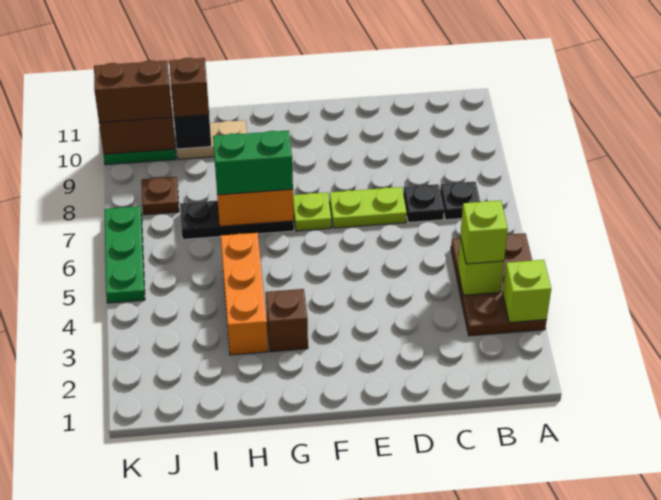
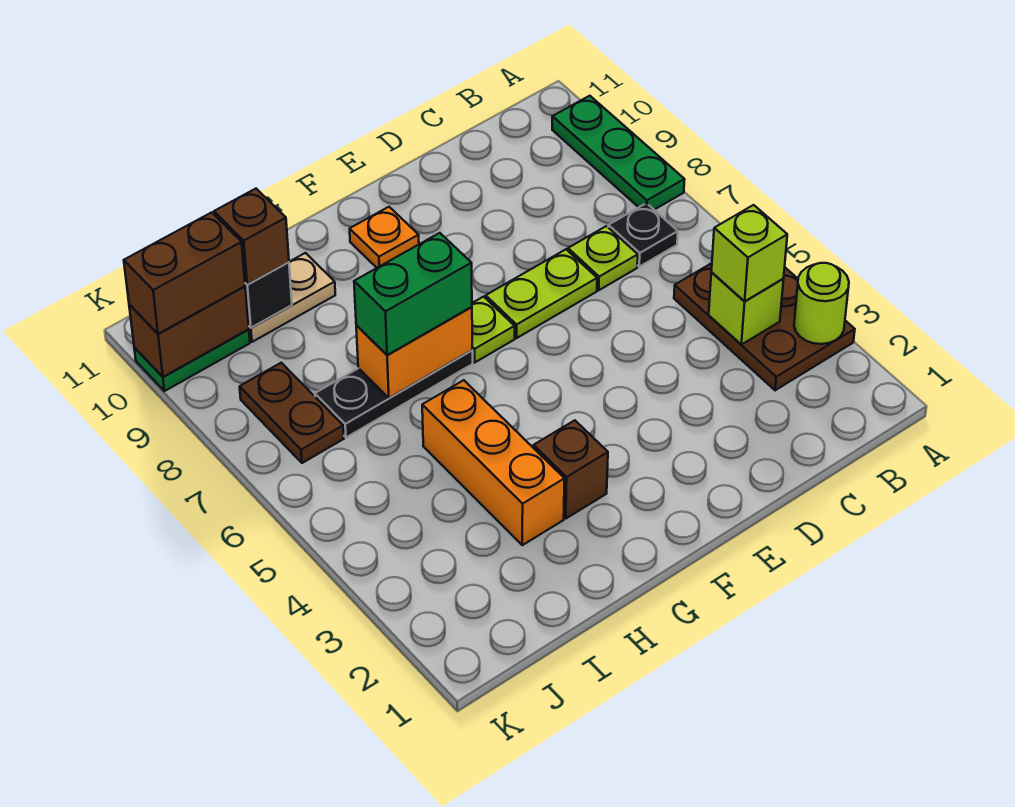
lime brick A3 level 2 -> lime round brick A3 level 2
black plate C7 level 1 -> lime plate C7 level 1
none -> orange plate F10 level 1
brown plate J8 level 1 -> brown plate J7:J8 level 1
green plate K5:K7 level 1 -> green plate A8:A10 level 1

